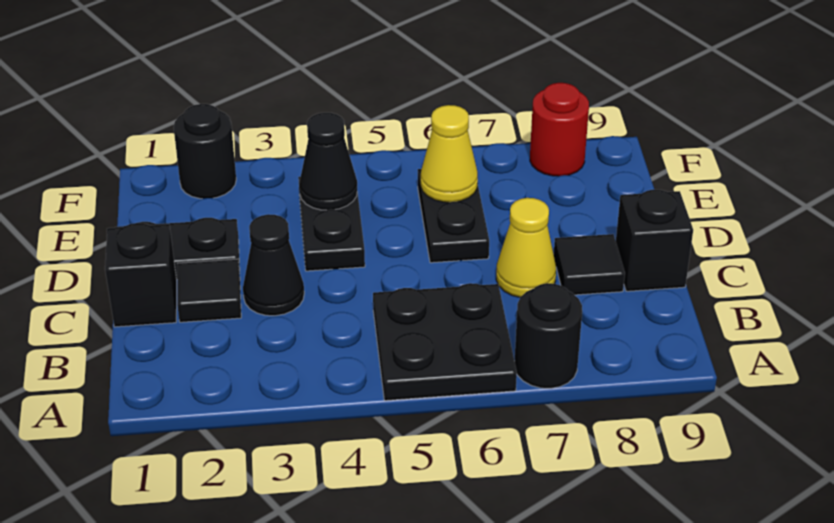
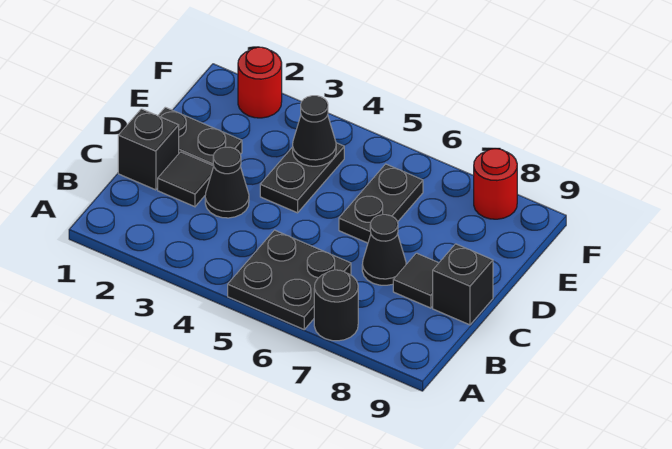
yellow cone C7 level 1 -> black cone C7 level 1
yellow cone E6 level 2 -> none
black round brick F2 level 1 -> red round brick F2 level 1

